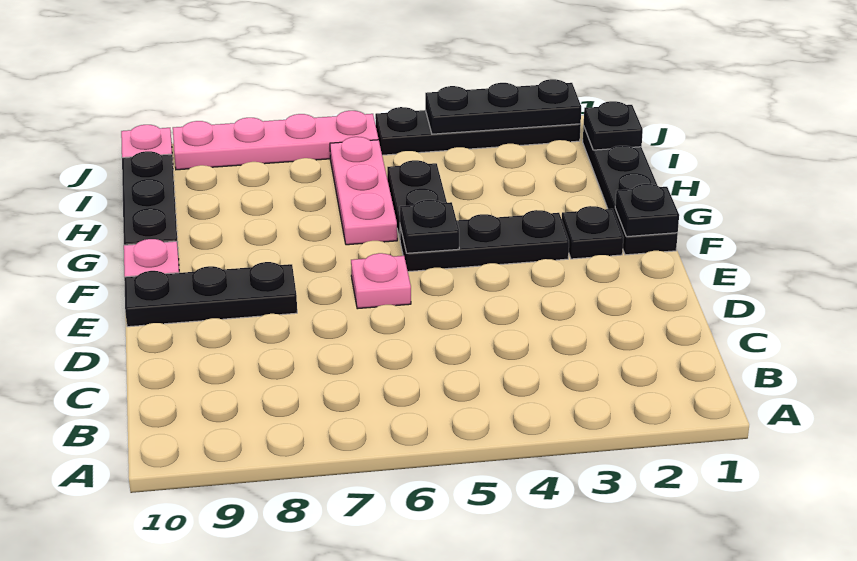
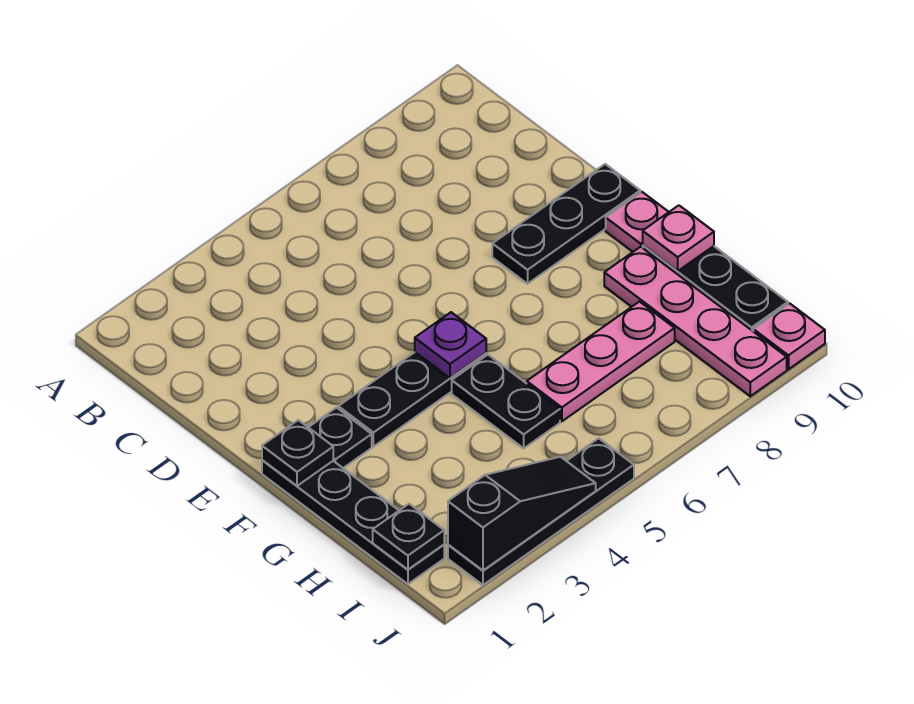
pink plate E6 level 1 -> pink plate G10 level 2
black plate F5 level 2 -> purple plate F5 level 2
pink plate G6:I6 level 1 -> pink plate H6:H8 level 1
black plate J2:J4 level 2 -> black slope J2:J4 level 2 top 2
pink plate J6:J9 level 1 -> pink plate G9:J9 level 1

